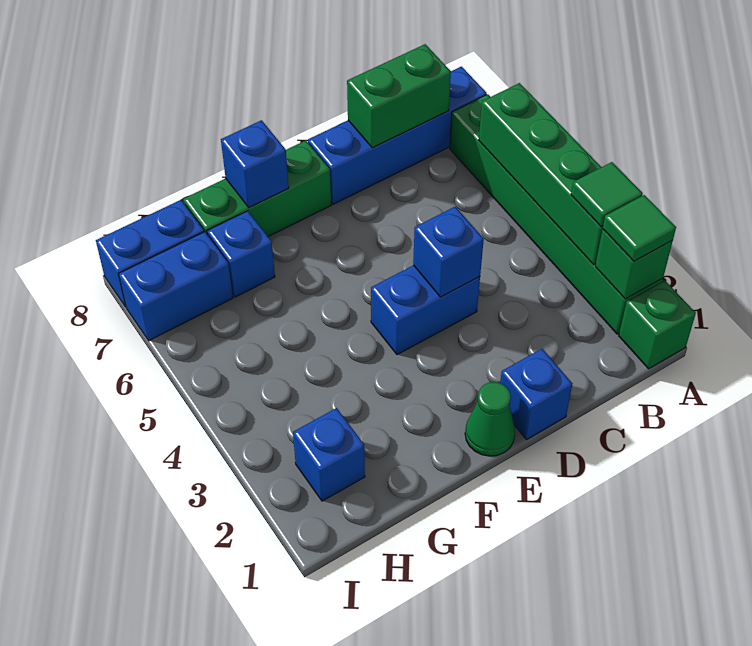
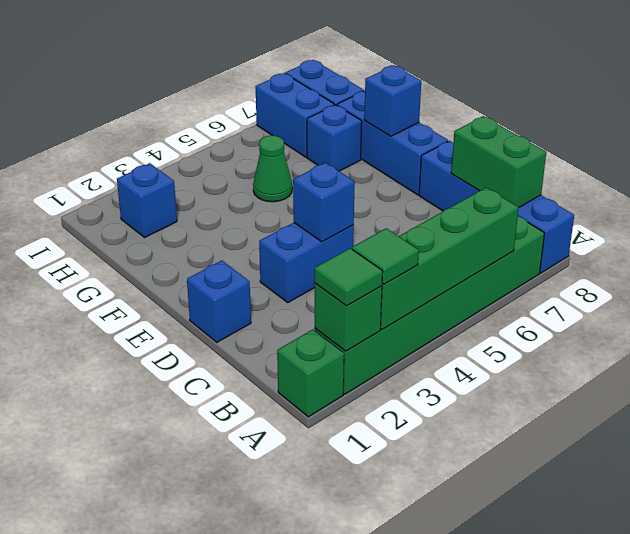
blue brick D4:E4 level 1 -> blue brick D3:D4 level 1
green cone E1 level 1 -> green cone G5 level 1
green brick E8:G8 level 1 -> blue brick E8:G8 level 1

